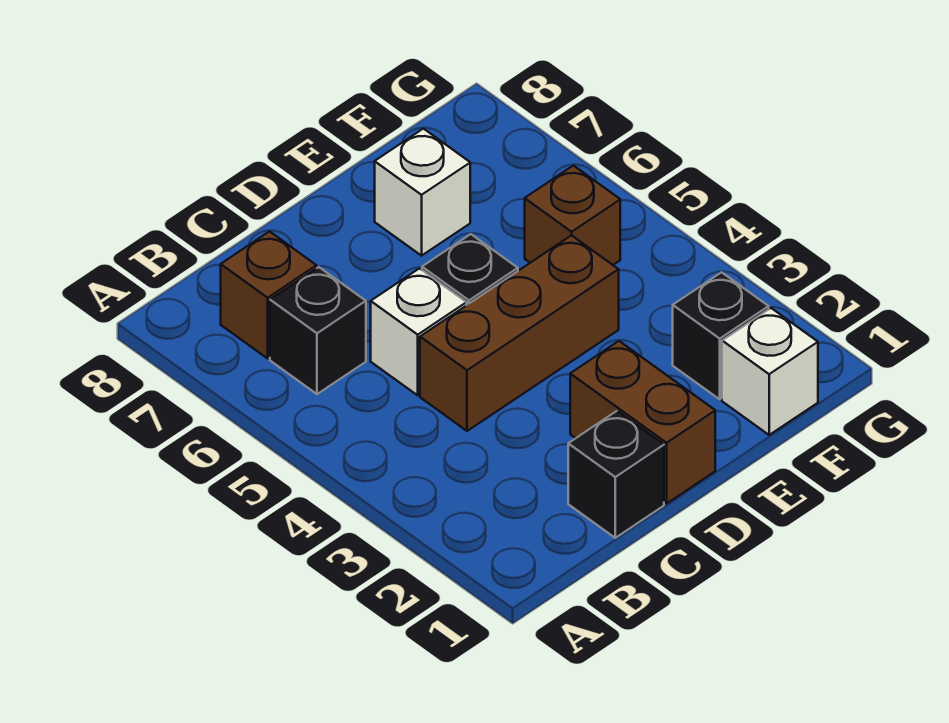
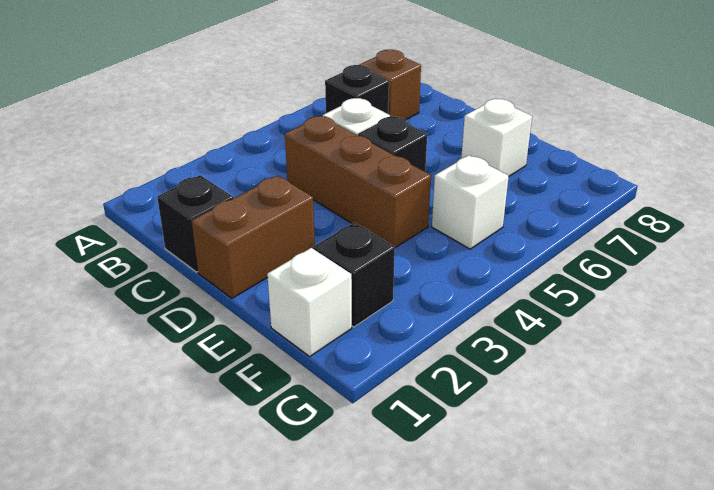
brown brick F5 level 1 -> white brick F5 level 1

